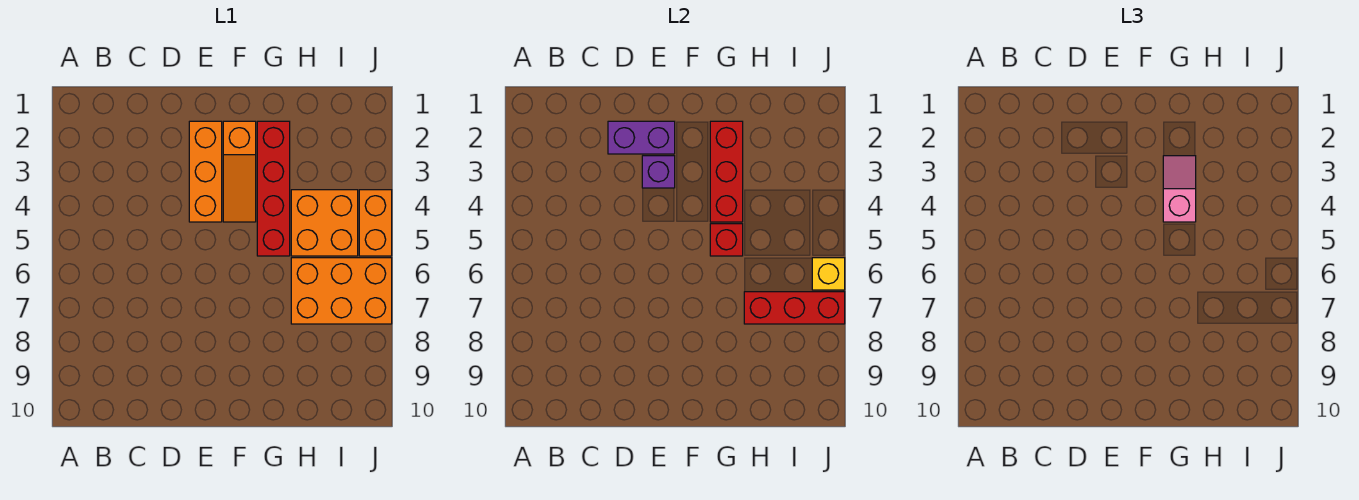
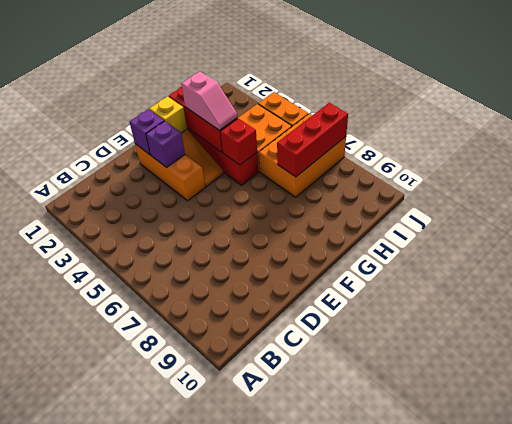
purple brick D2:E2 level 2 -> purple brick E2 level 2
pink slope G3:G4 level 3 top 4 -> pink slope G3:G4 level 3 top 3
yellow brick J6 level 2 -> yellow brick F2 level 2

